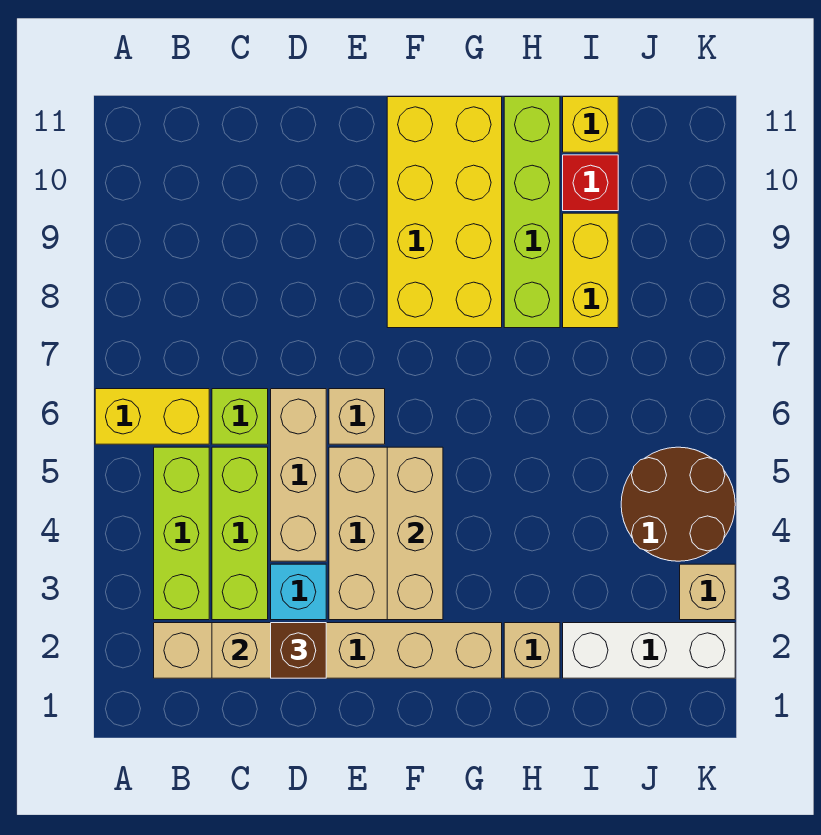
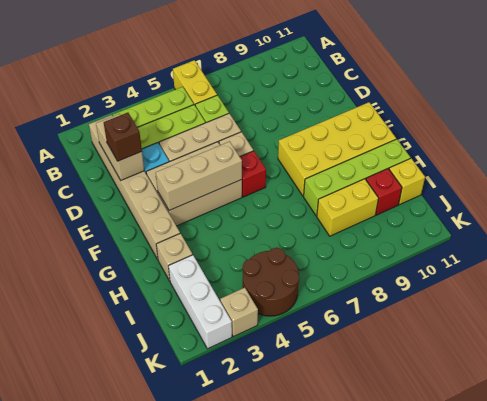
none -> red brick F6 level 1

